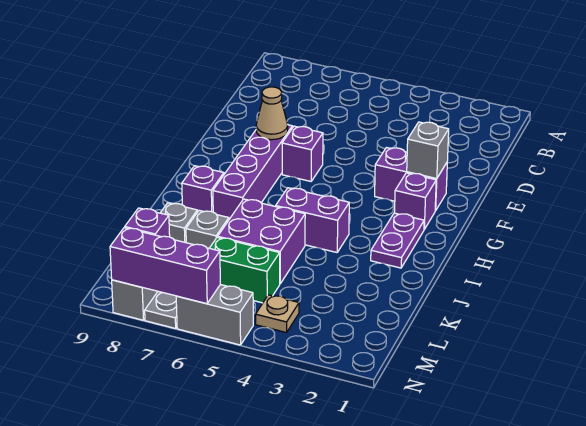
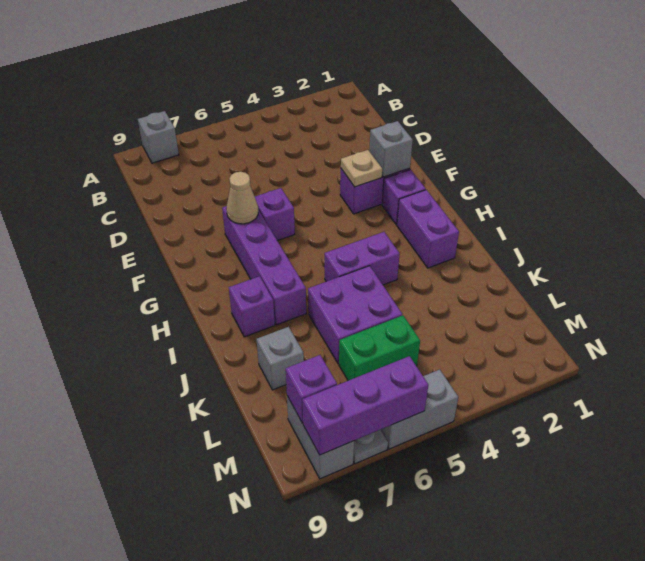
purple plate H2:I2 level 1 -> purple brick H2:I2 level 1
grey brick K7 level 1 -> grey brick A8 level 1
tan plate M4 level 1 -> tan plate F3 level 2

